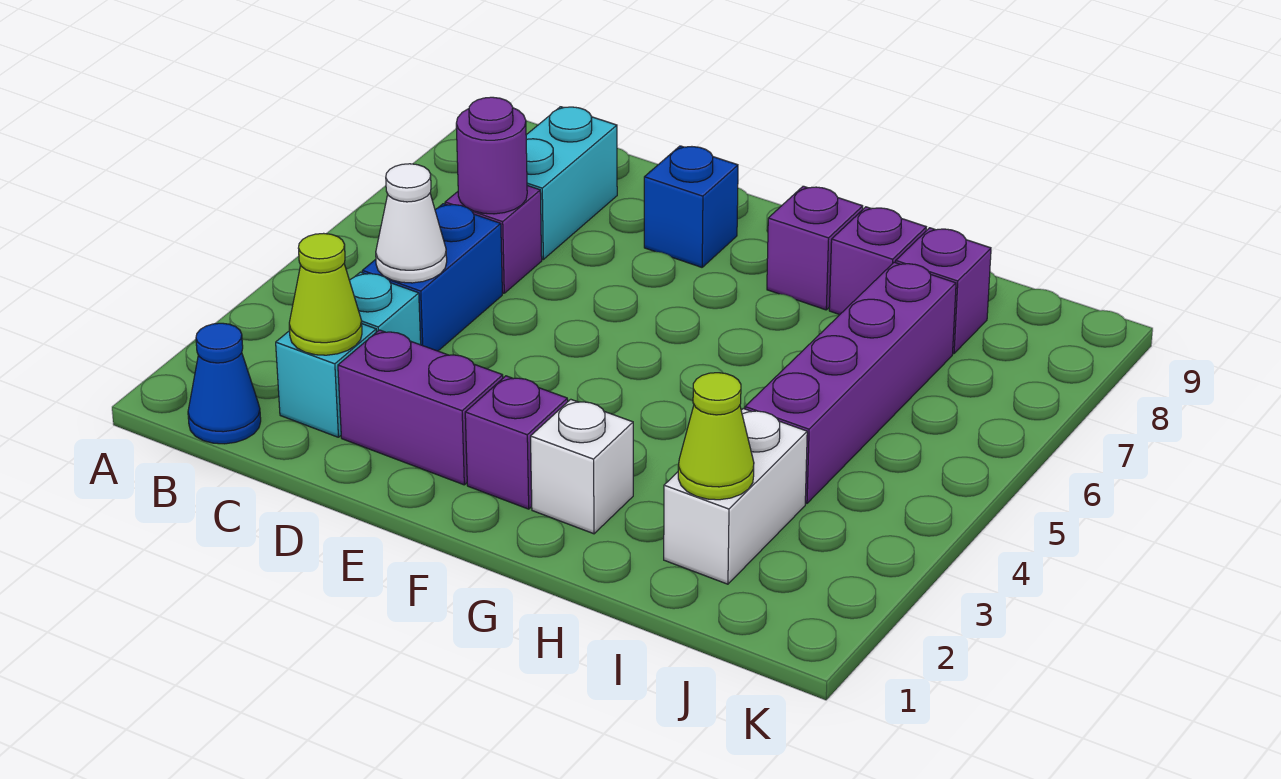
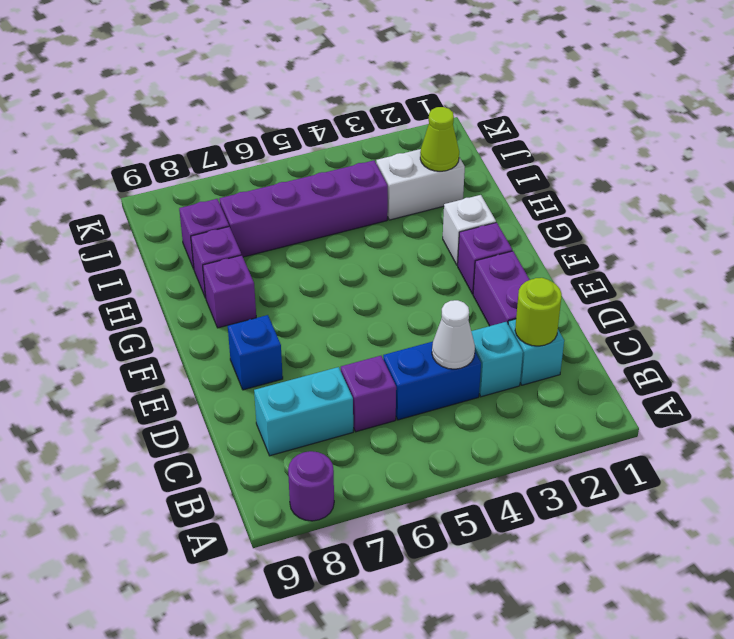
blue cone B1 level 1 -> none
lime cone C2 level 2 -> lime round brick C2 level 2
purple round brick C6 level 2 -> purple round brick A8 level 1

